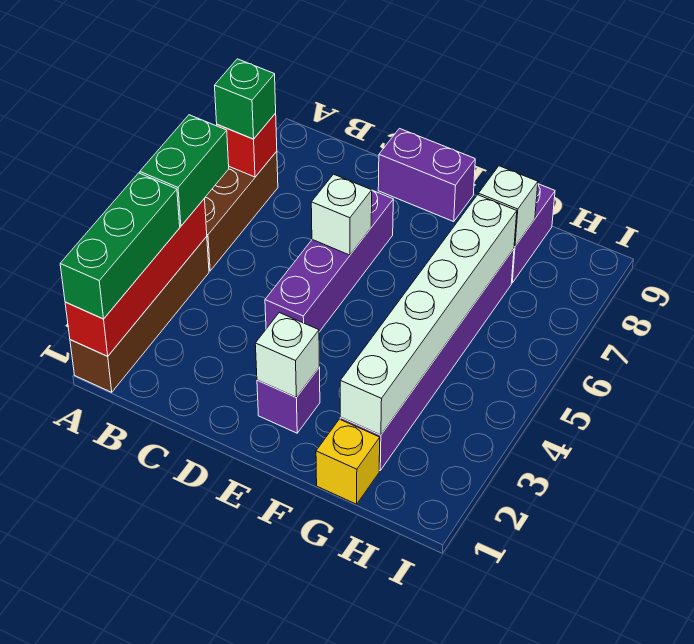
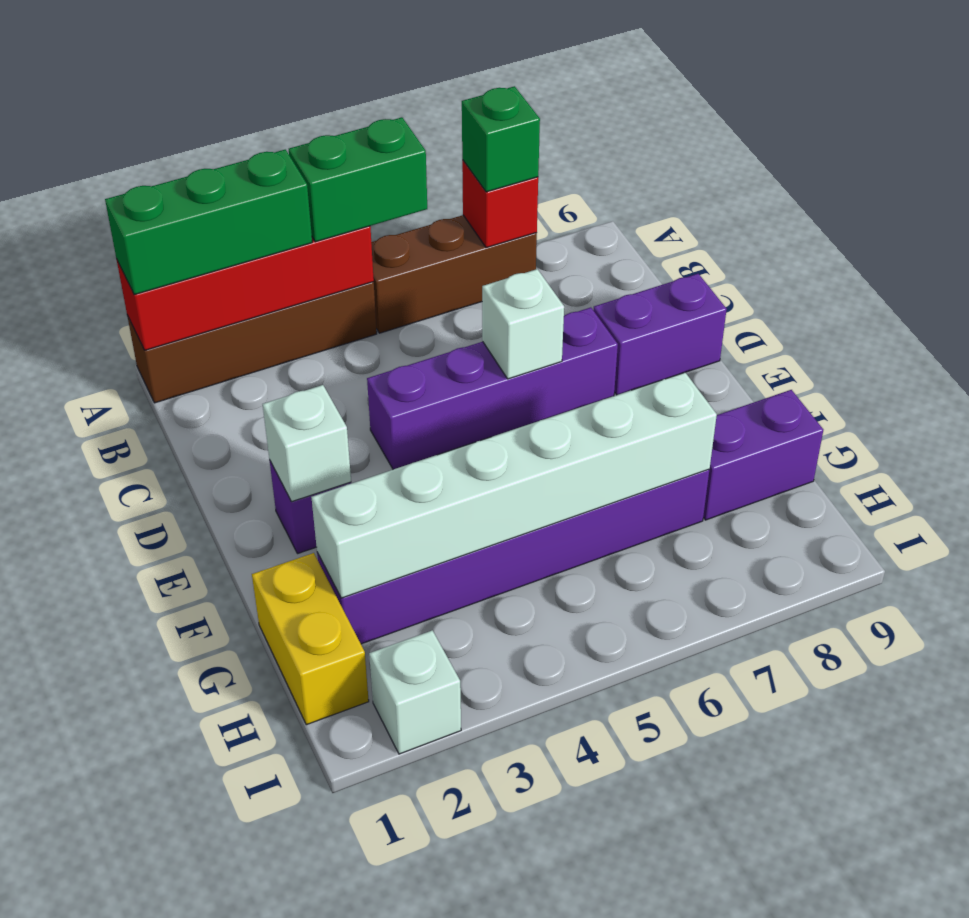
purple brick D9:E9 level 1 -> purple brick D8:D9 level 1
yellow brick G1 level 1 -> yellow brick G1:H1 level 1
white brick G8 level 2 -> white brick I2 level 1

